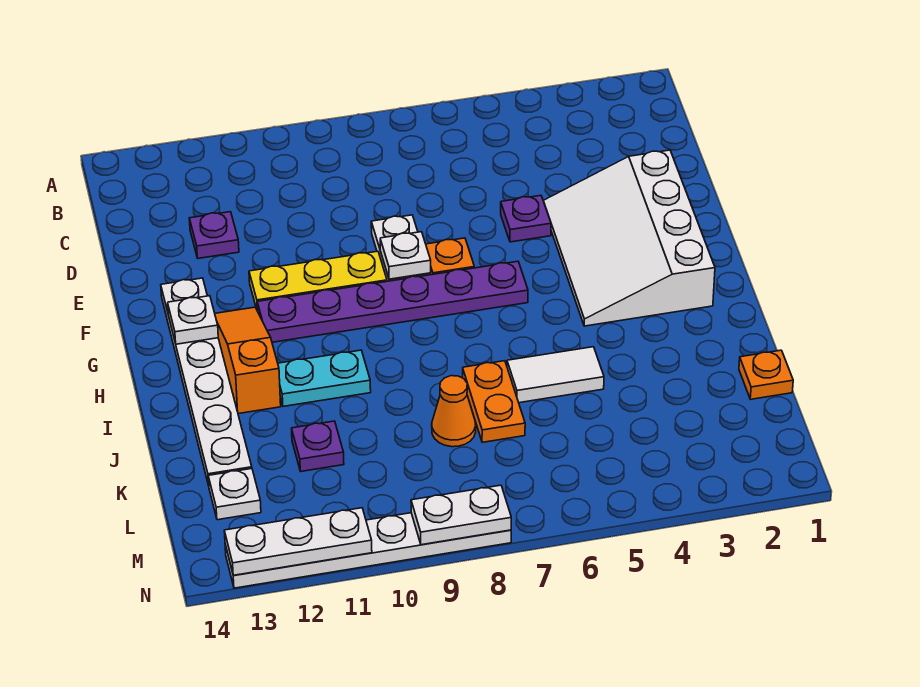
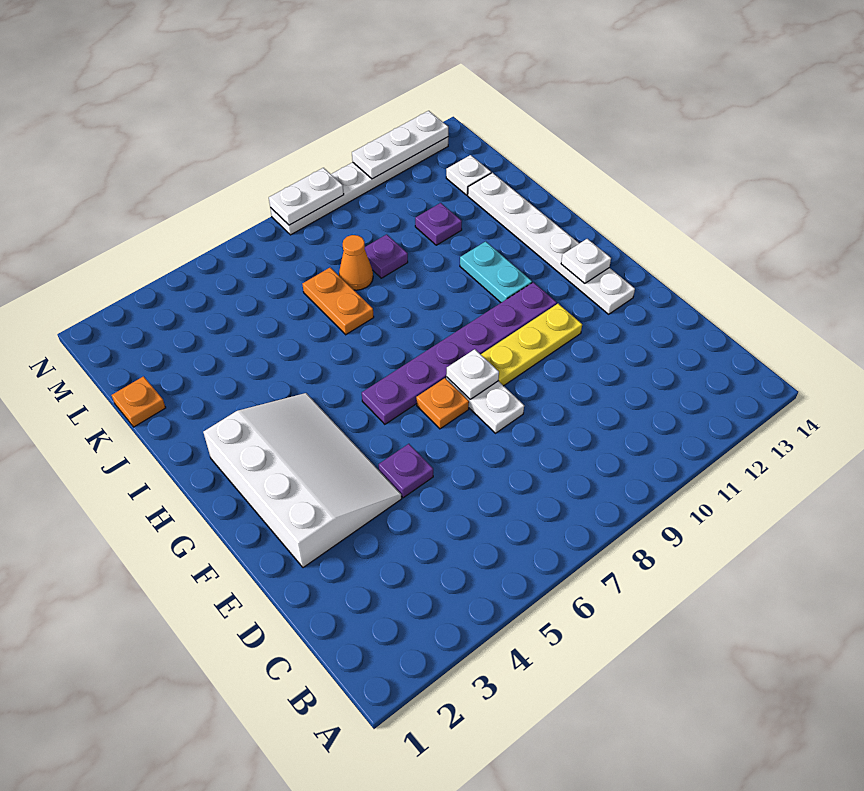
purple plate D12 level 1 -> purple plate K9 level 1
orange slope G12:I12 level 1 top I -> none
cyan plate I10:I11 level 1 -> cyan plate H11:I11 level 1
white tile J5:J6 level 1 -> none

